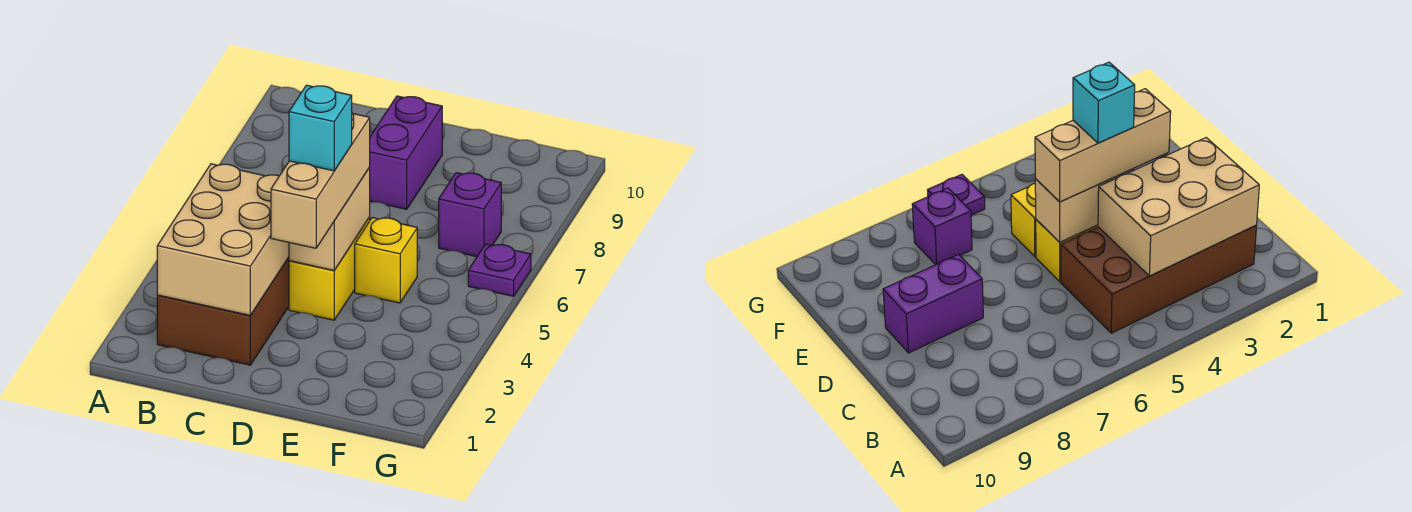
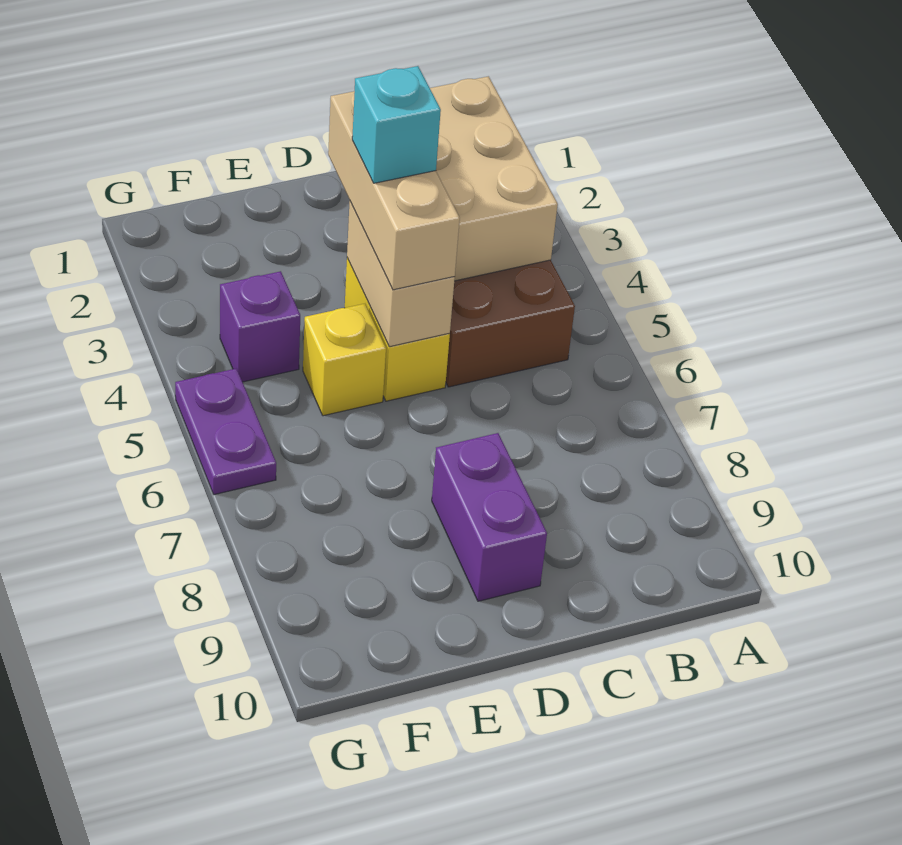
purple brick F7 level 1 -> purple brick F4 level 1
purple plate G6 level 1 -> purple plate G5:G6 level 1

